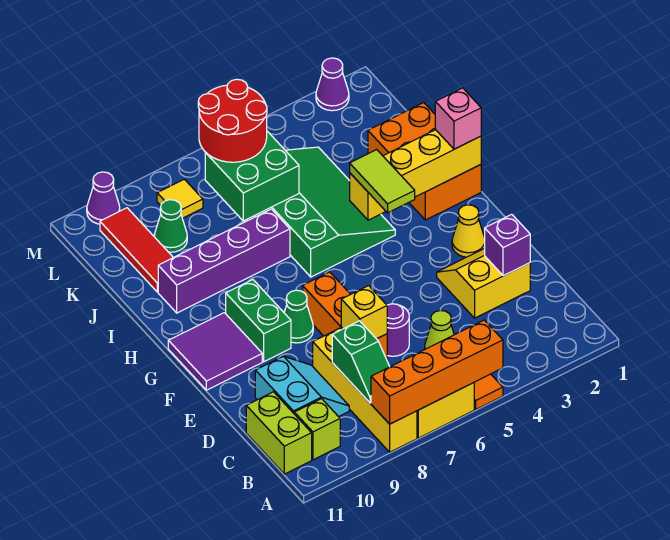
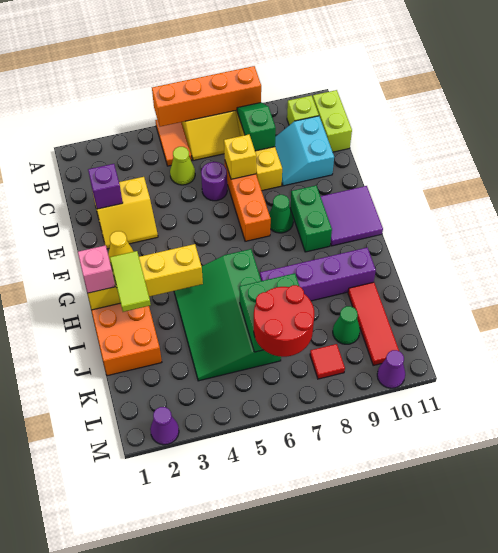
lime tile G4:H4 level 3 -> lime tile H2:I2 level 3
yellow tile L8 level 1 -> red tile L8 level 1

